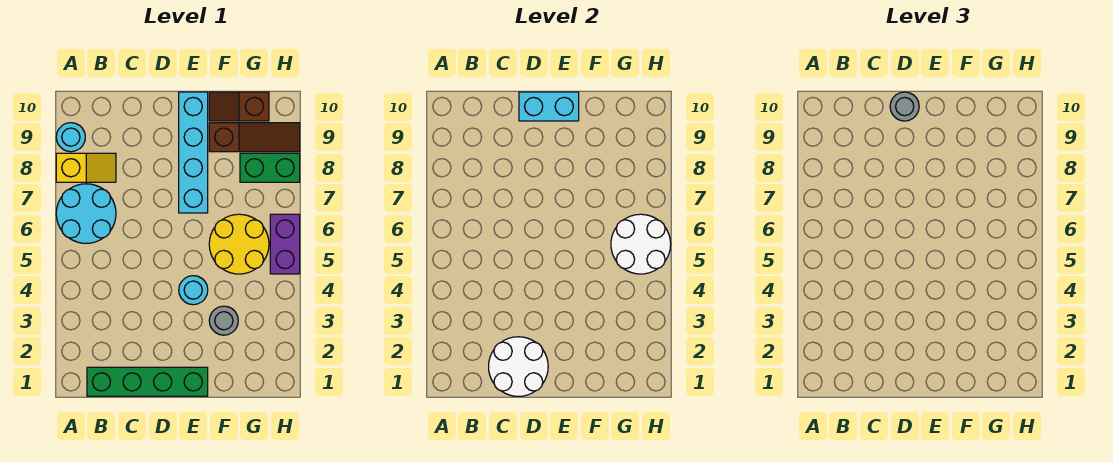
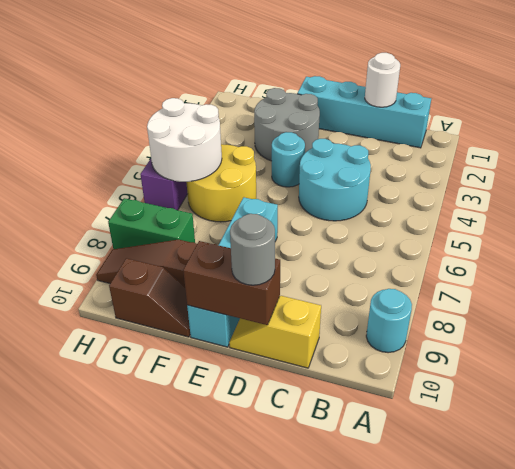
cyan round brick A6:B7 level 1 -> cyan round brick C4:D5 level 1
yellow slope A8:B8 level 1 top A -> yellow slope C10:D10 level 1 top C
green brick B1:E1 level 1 -> cyan brick B1:E1 level 1
white round brick C1:D2 level 2 -> white round brick C1 level 2
cyan brick D10:E10 level 2 -> brown brick D10:E10 level 2
grey round brick F3 level 1 -> grey round brick E2:F3 level 1

